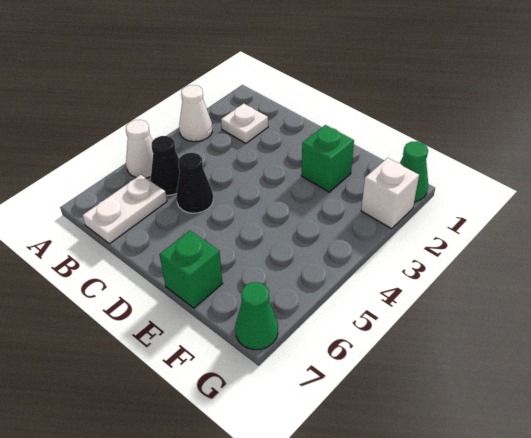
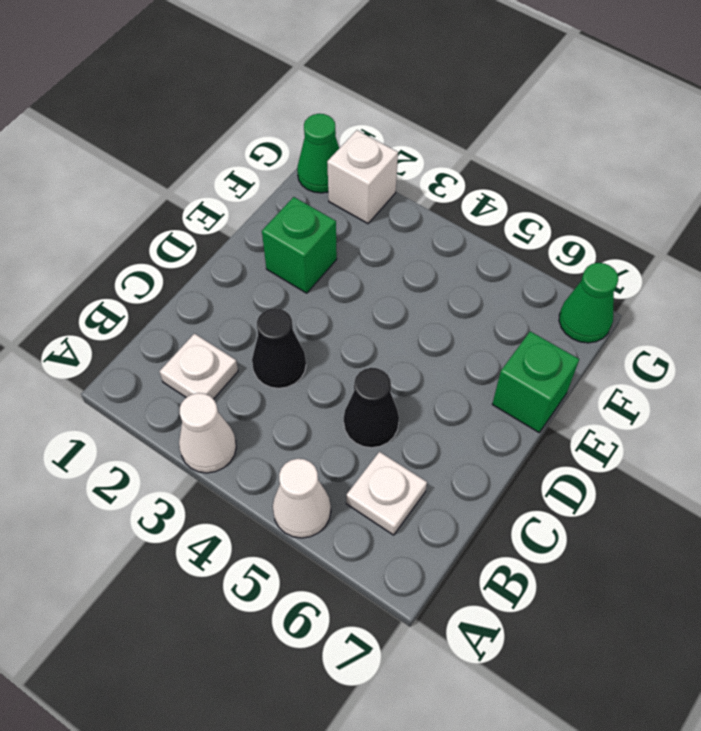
black cone B5 level 1 -> black cone C3 level 1
white plate B6:B7 level 1 -> white plate B6 level 1

